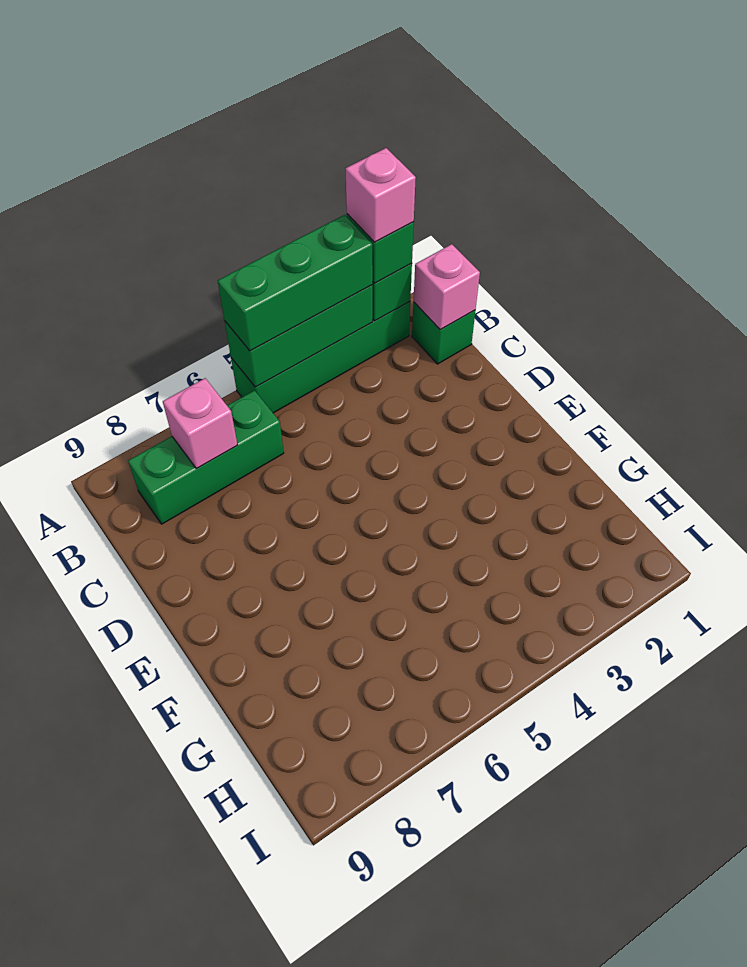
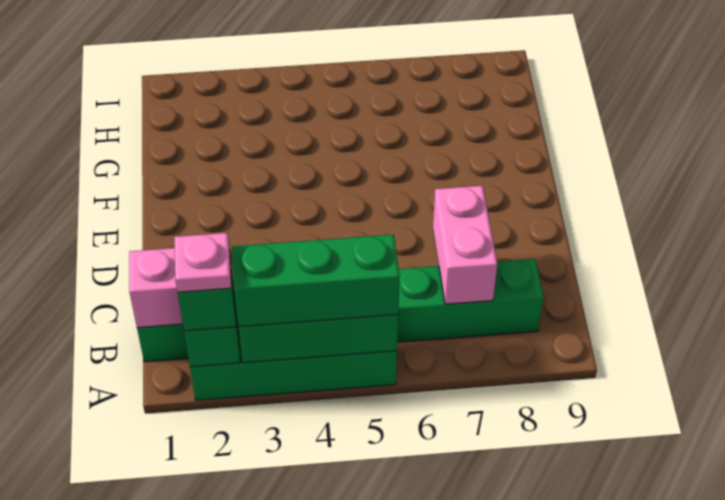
pink brick A2 level 4 -> pink plate A2 level 4
pink brick B7 level 2 -> pink brick B7:C7 level 2

